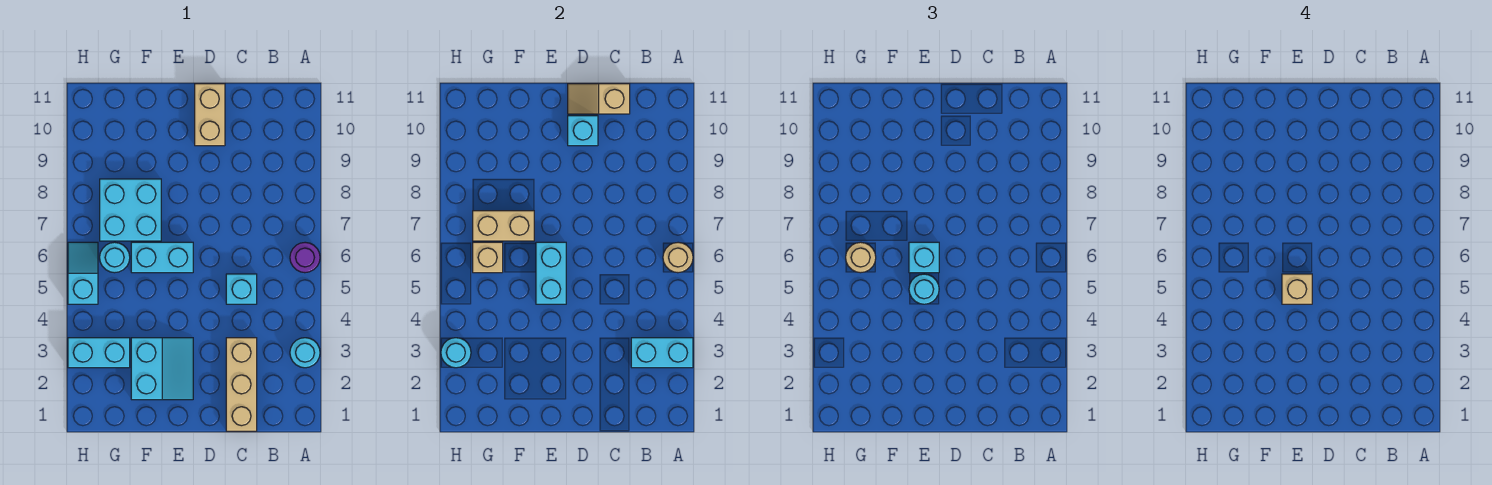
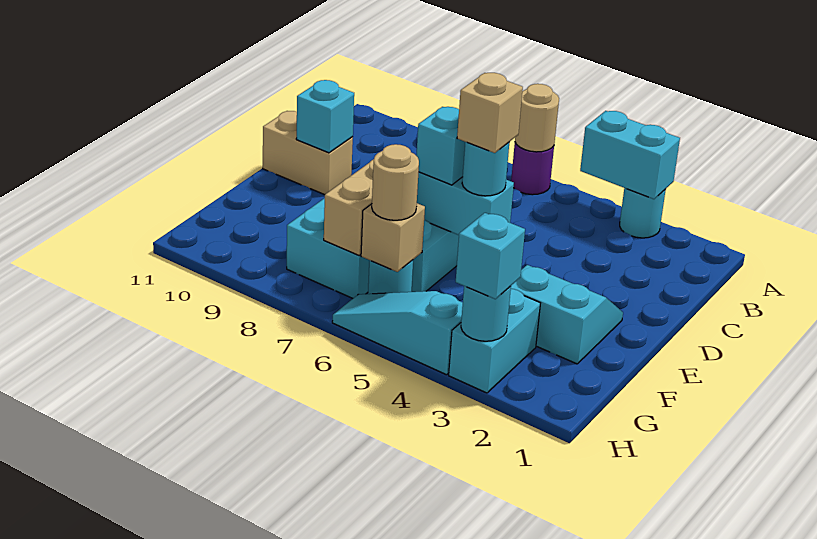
cyan brick A3:B3 level 2 -> cyan brick A3:A4 level 2
tan brick C1:C3 level 1 -> none
cyan brick C5 level 1 -> cyan brick H3 level 3
tan slope C11:D11 level 2 top C -> none
cyan slope H5:H6 level 1 top 5 -> cyan slope H4:H6 level 1 top 4

